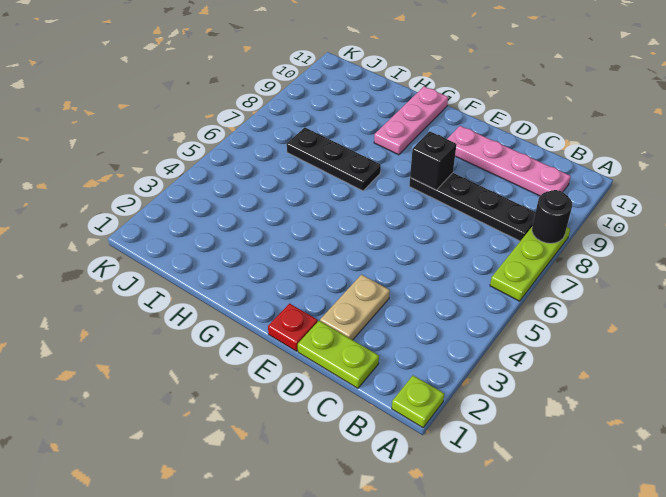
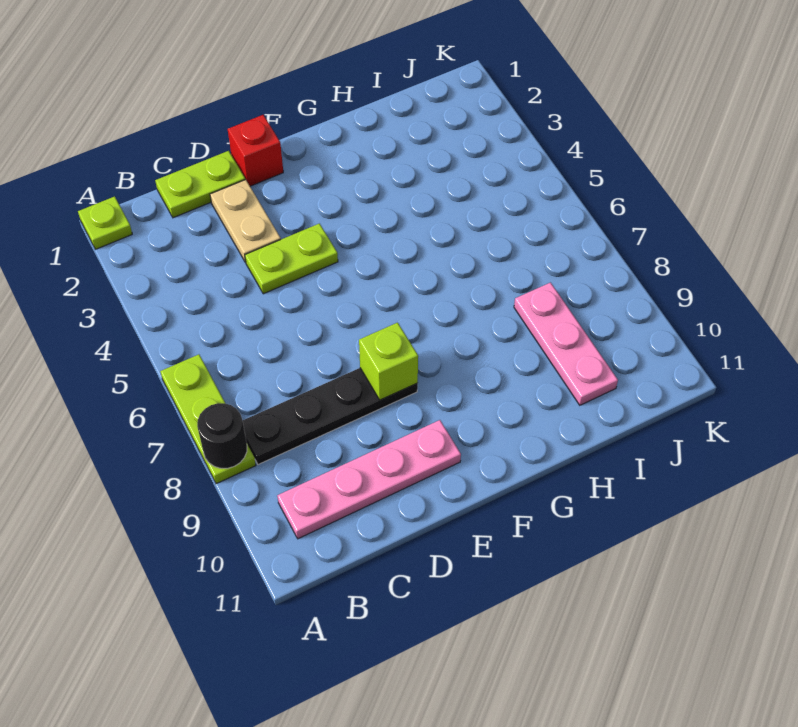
none -> lime plate D4:E4 level 1
red plate E1 level 1 -> red brick E1 level 1
black brick E8 level 2 -> lime brick E8 level 2
black plate G7:I7 level 1 -> none
pink plate G9:G11 level 1 -> pink plate I8:I10 level 1

